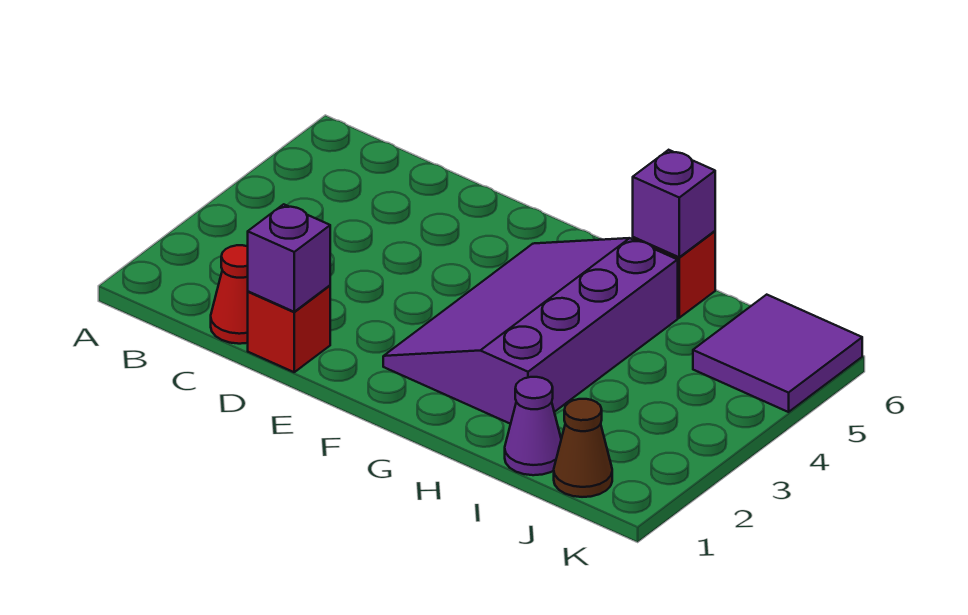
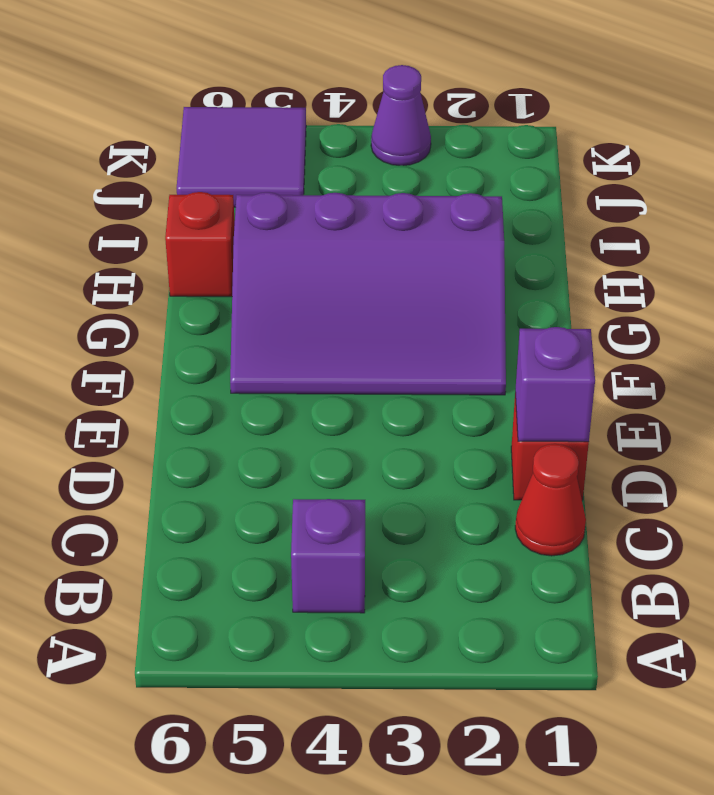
purple brick H6 level 2 -> purple brick B4 level 1
purple cone I1 level 1 -> purple cone K3 level 1
brown cone J1 level 1 -> none

